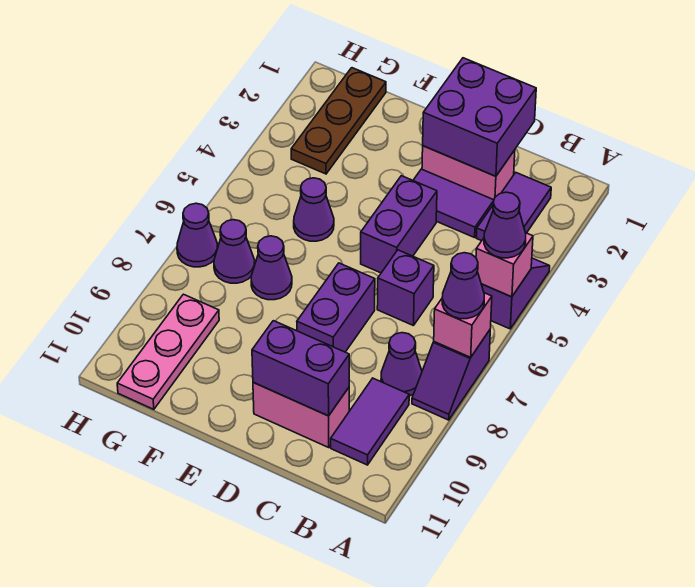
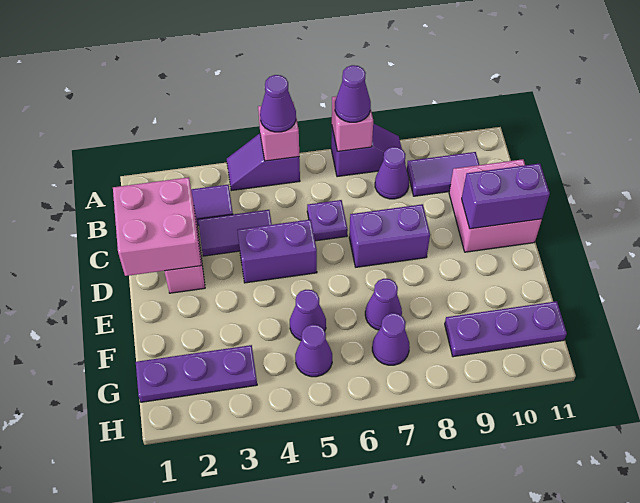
purple brick C1:D2 level 2 -> pink brick C1:D2 level 2
purple tile C3:D3 level 1 -> purple tile C3:C4 level 1
purple brick C6 level 1 -> purple plate C6 level 1
pink brick C10:D10 level 1 -> pink brick C10:D11 level 1
purple brick C10:D10 level 2 -> purple brick D10:D11 level 2
brown plate G1:G3 level 1 -> purple plate G1:G3 level 1
pink plate G9:G11 level 1 -> purple plate G9:G11 level 1
purple cone H7 level 1 -> purple cone G5 level 1

